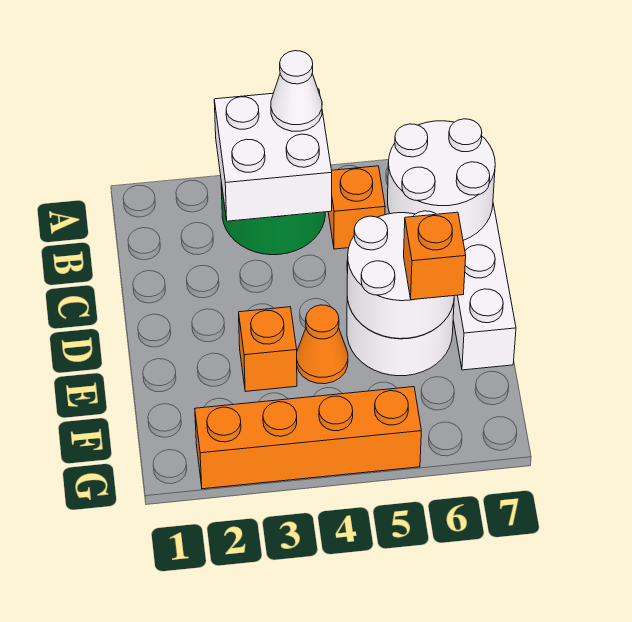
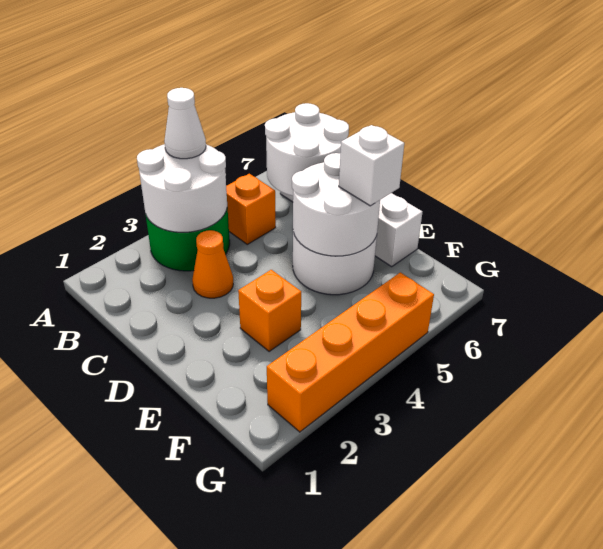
white brick A3:B4 level 2 -> white round brick A3:B4 level 2
orange cone E4 level 1 -> orange cone C3 level 1
orange brick E6 level 3 -> white brick E6 level 3

